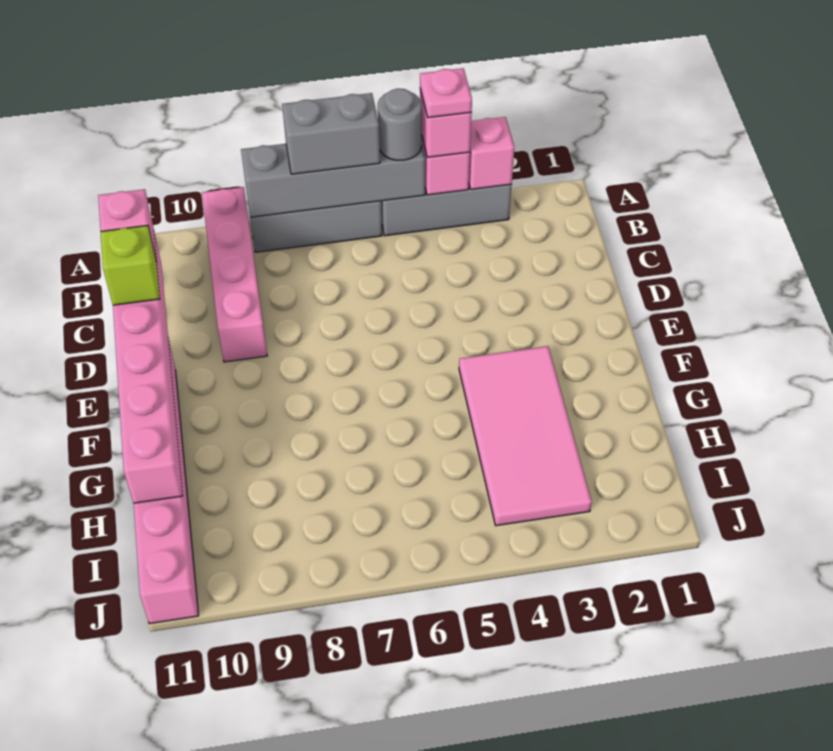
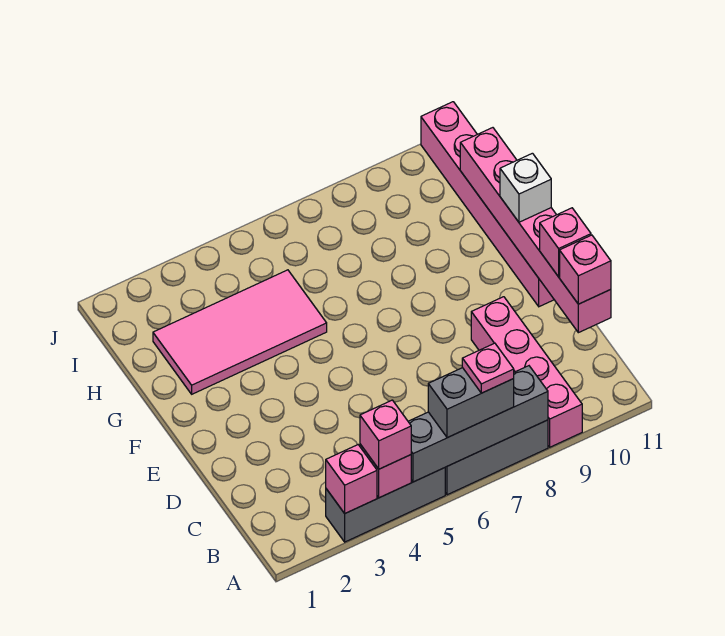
pink plate A4 level 4 -> pink plate A7 level 4
grey round brick A5 level 3 -> none
lime brick D11 level 3 -> pink brick D11 level 3
pink tile F3:I4 level 1 -> pink tile G2:H5 level 1
none -> white brick F11 level 3

